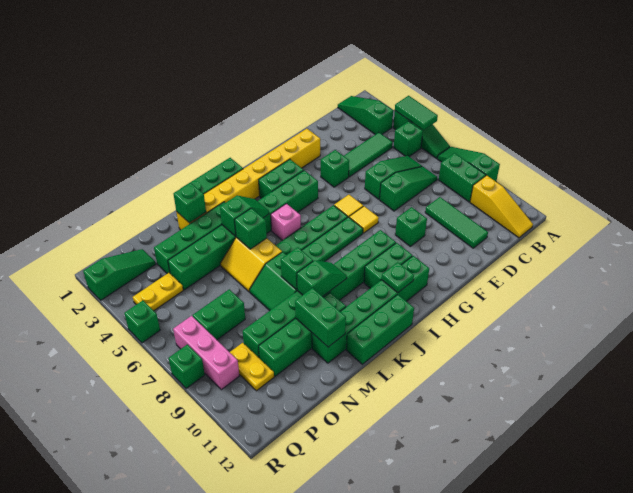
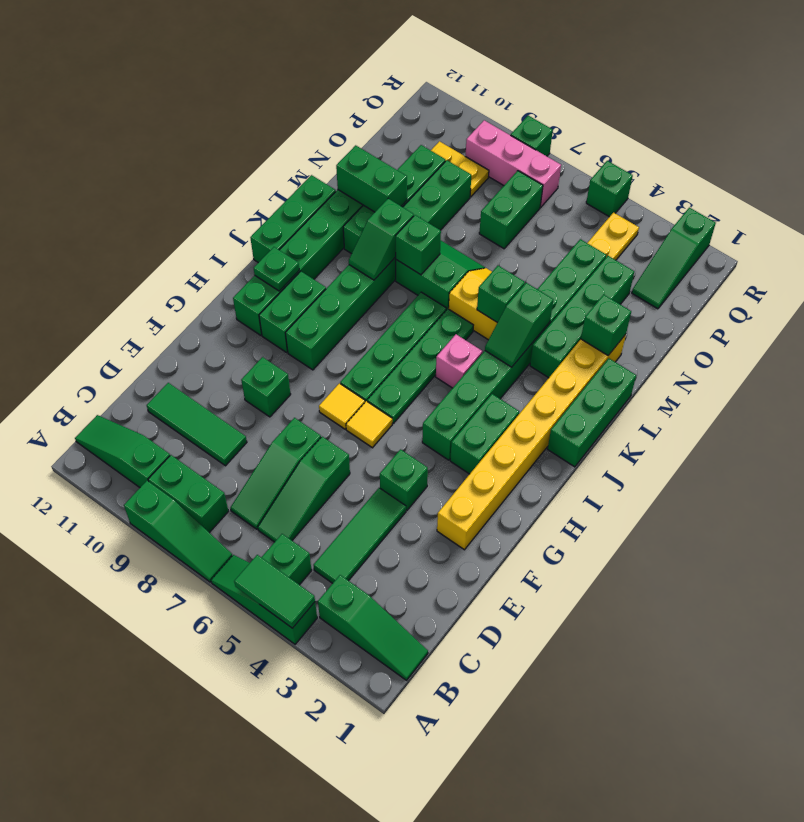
yellow slope B10:B12 level 1 top 10 -> green slope B10:B12 level 1 top 10

